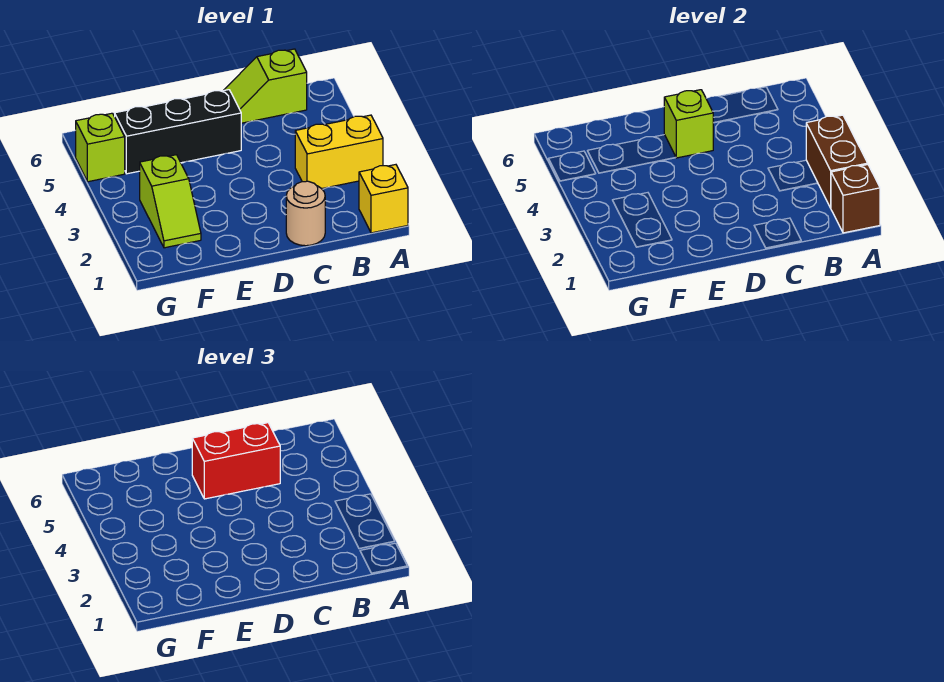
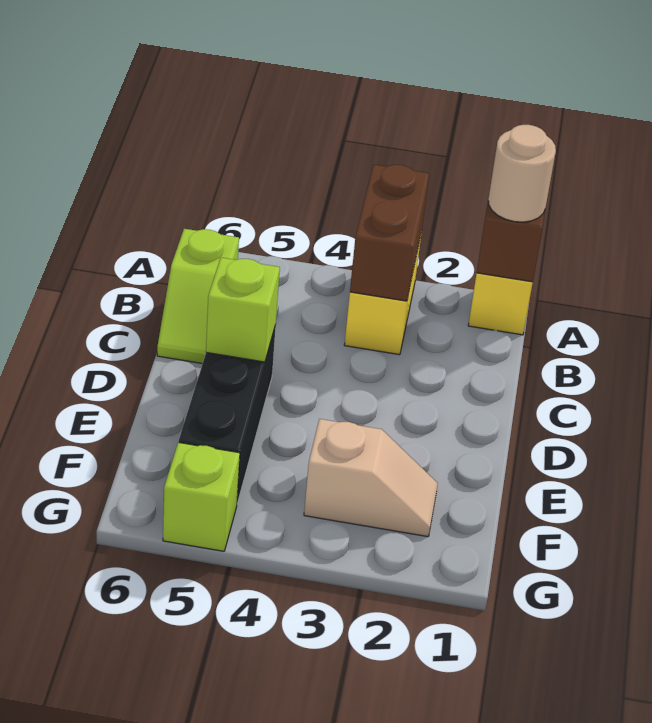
brown brick A2:A3 level 2 -> brown brick A3:B3 level 2
tan round brick C1 level 1 -> tan round brick A1 level 3
red brick C5:D5 level 3 -> none
lime slope F2:F3 level 1 top 3 -> tan slope F2:F3 level 1 top 3

